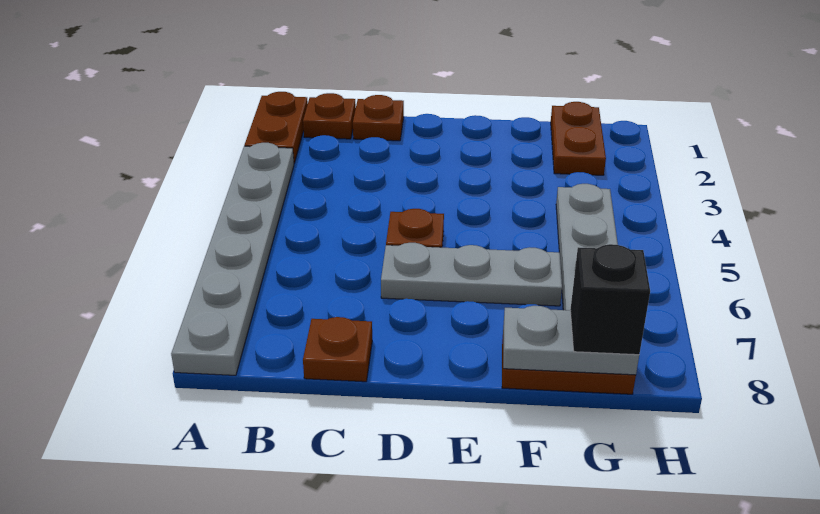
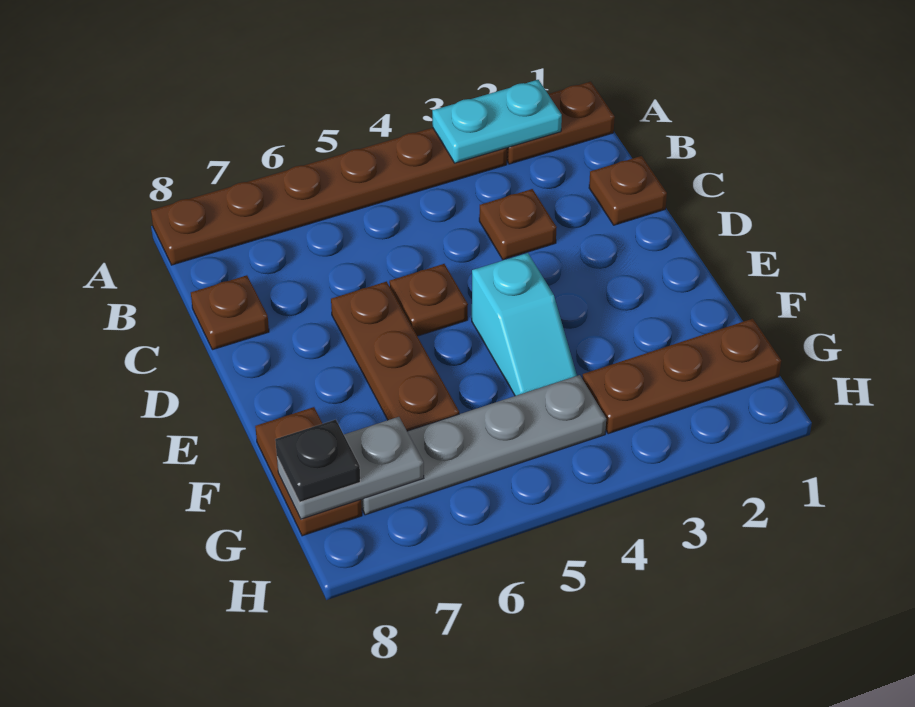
none -> cyan plate A2:A3 level 2
grey plate A3:A8 level 1 -> brown plate A3:A8 level 1
brown plate B1 level 1 -> brown plate C3 level 1
grey plate D6:F6 level 1 -> brown plate D6:F6 level 1
none -> cyan slope E4:F4 level 1 top E
grey plate F8:G8 level 2 -> grey plate G7:G8 level 2
brown plate G1:G2 level 1 -> brown plate G1:G3 level 1
black brick G8 level 3 -> black plate G8 level 3

